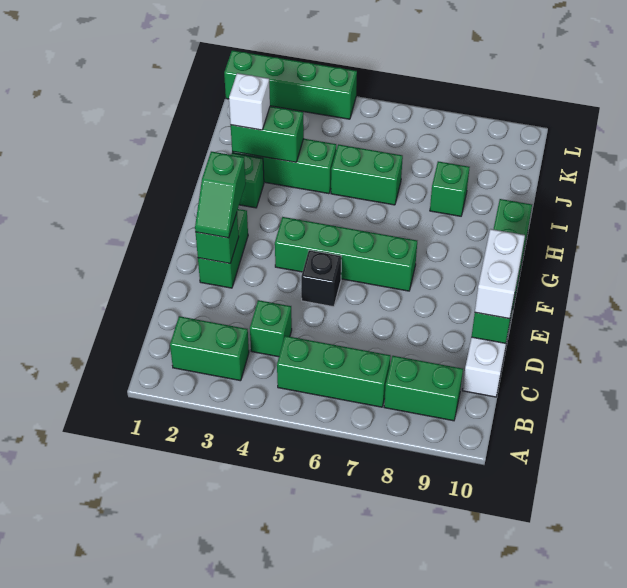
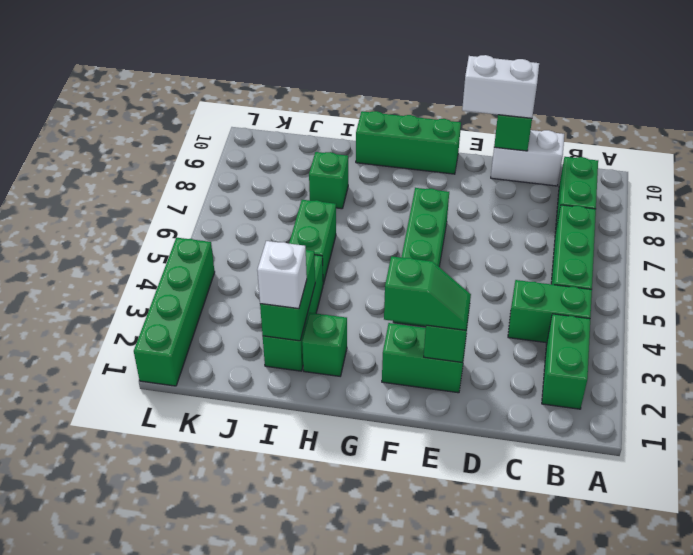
green brick C4 level 1 -> green brick B4:C4 level 1
black brick E5 level 1 -> none

